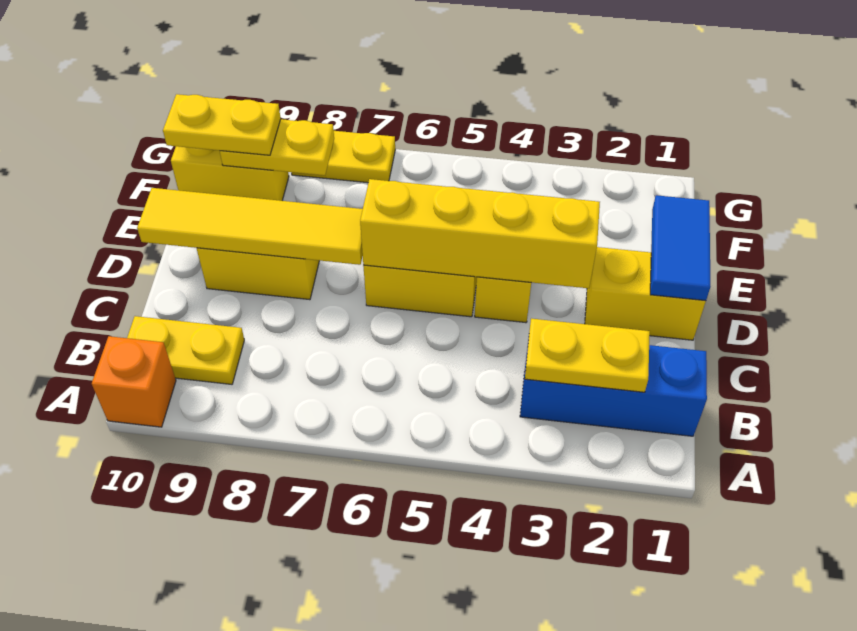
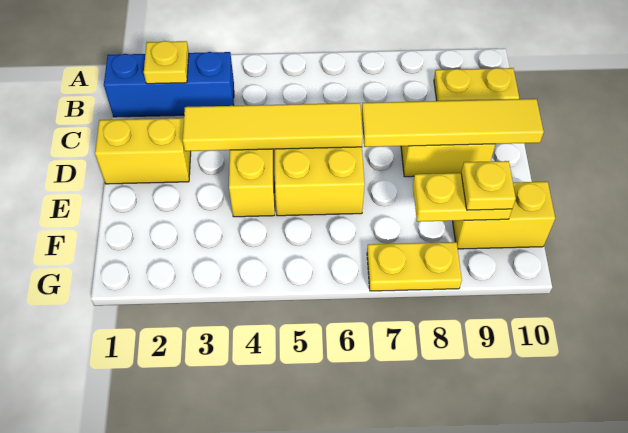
orange brick A10 level 1 -> none
yellow plate B2:B3 level 2 -> yellow plate B2 level 2
blue tile D1:E1 level 2 -> none
yellow brick D3:D6 level 2 -> yellow tile D3:D6 level 2
yellow plate F9:F10 level 3 -> yellow plate F9 level 3

